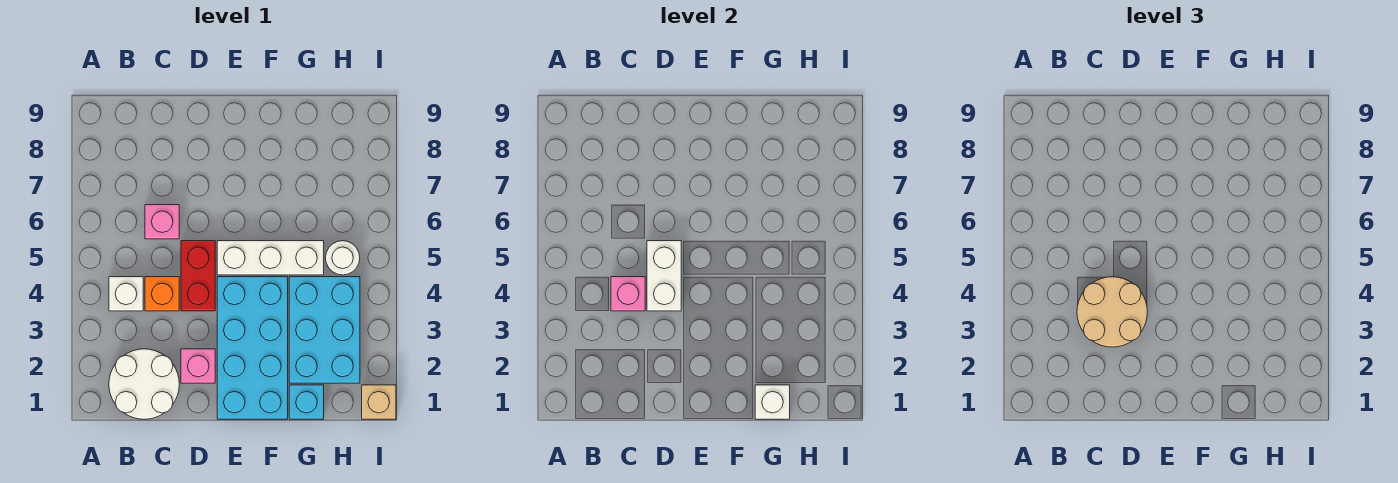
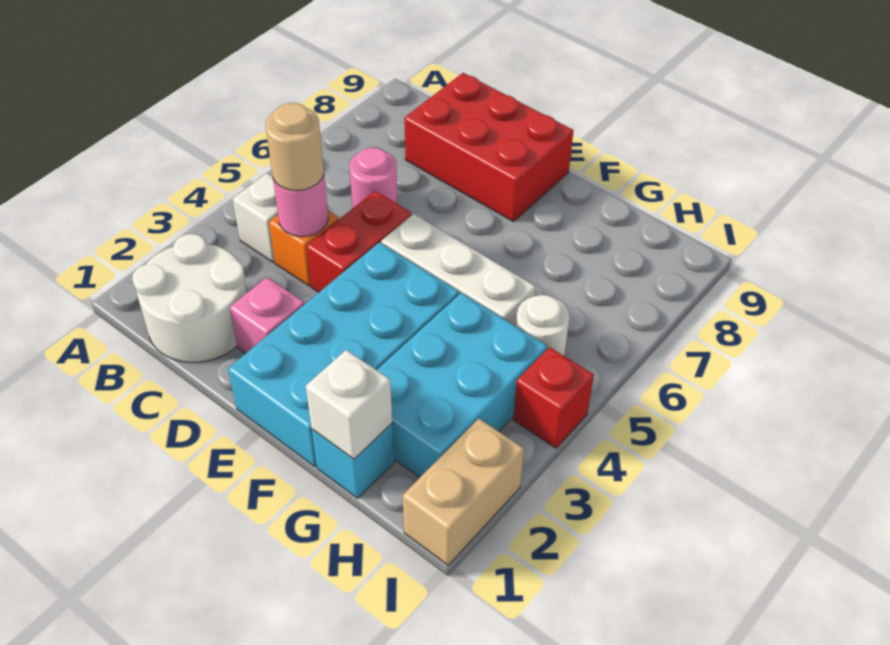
tan round brick C3:D4 level 3 -> tan round brick C4 level 3
pink brick C4 level 2 -> pink round brick C4 level 2
pink brick C6 level 1 -> pink round brick C6 level 1
none -> red brick C8:E9 level 1
white brick D4:D5 level 2 -> none
tan brick I1 level 1 -> tan brick I1:I2 level 1
none -> red brick I4 level 1

